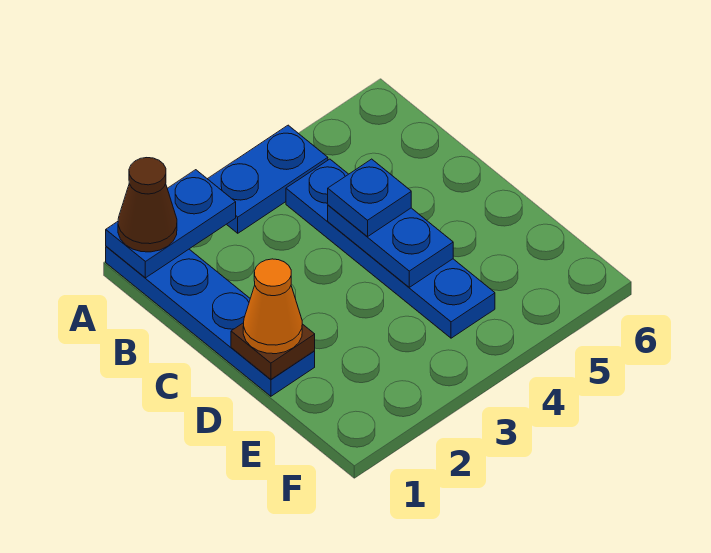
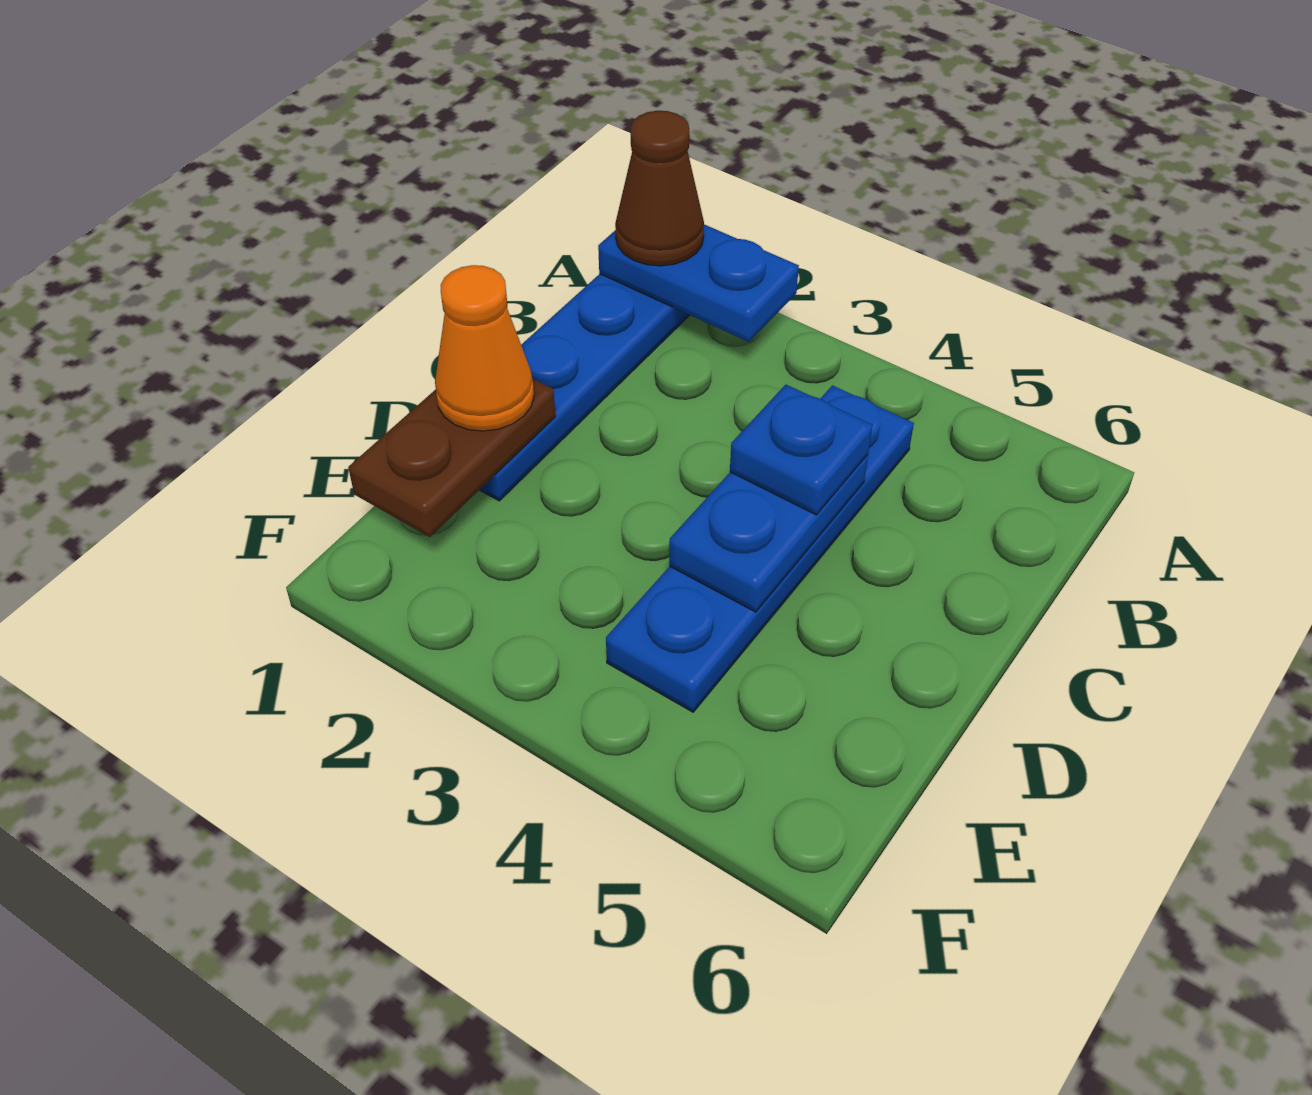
blue plate A3:A4 level 1 -> none
brown plate D1 level 2 -> brown plate D1:E1 level 2

